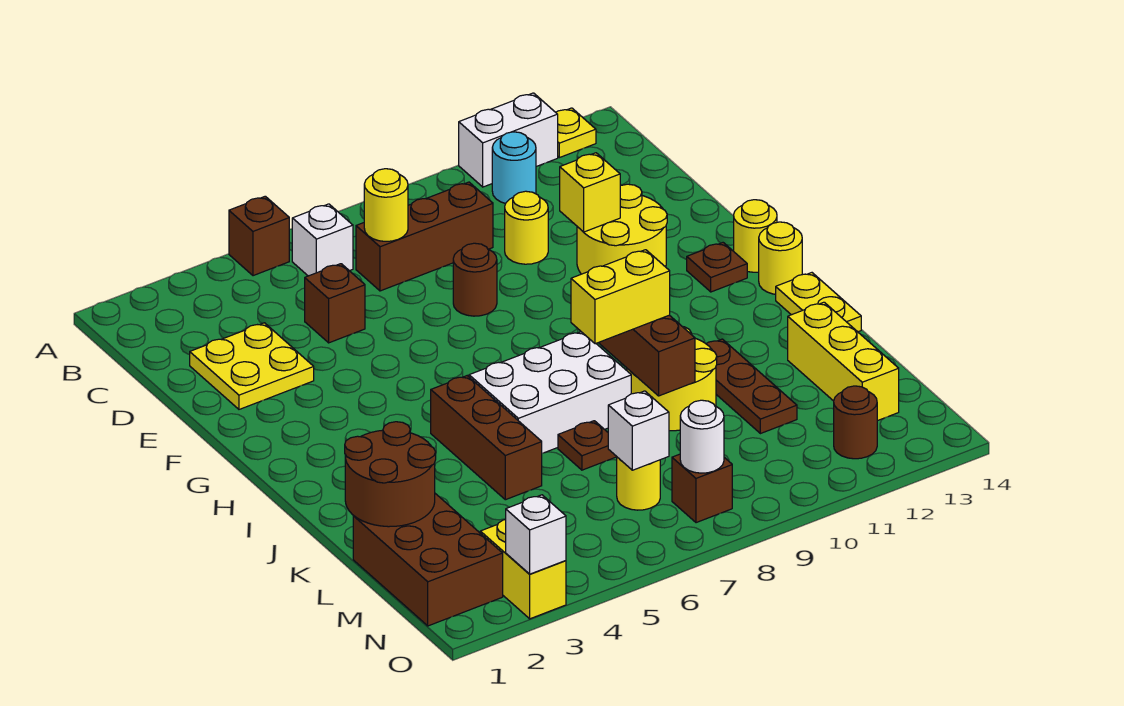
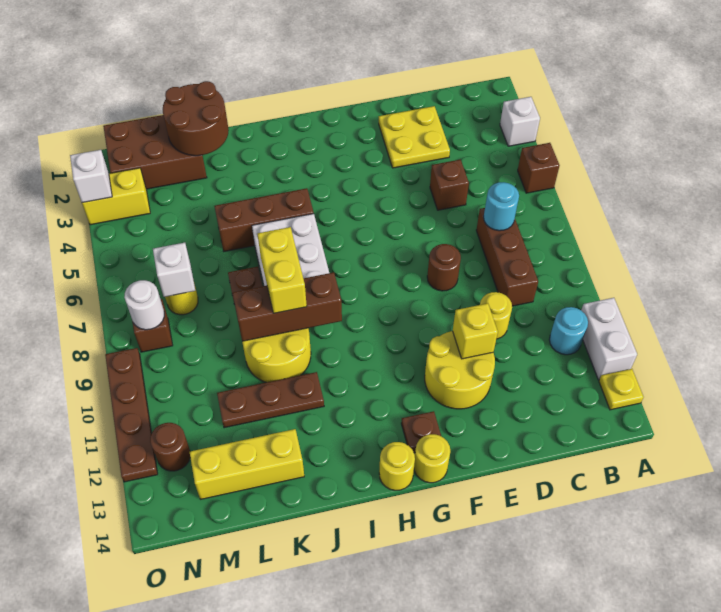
white brick B6 level 1 -> white brick A3 level 1
yellow round brick C7 level 2 -> cyan round brick C7 level 2
yellow plate I14:J14 level 1 -> none
none -> brown plate O9:O12 level 1

